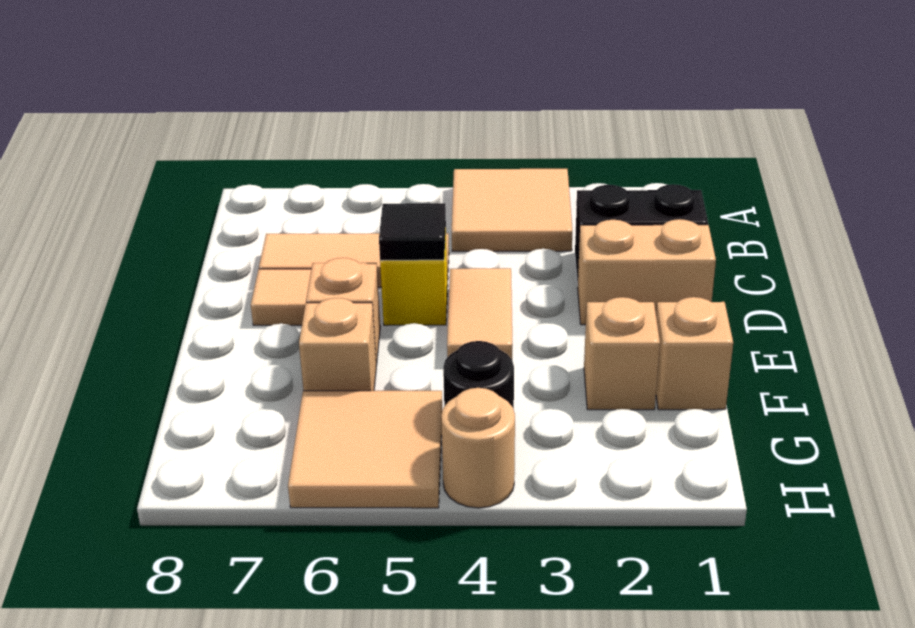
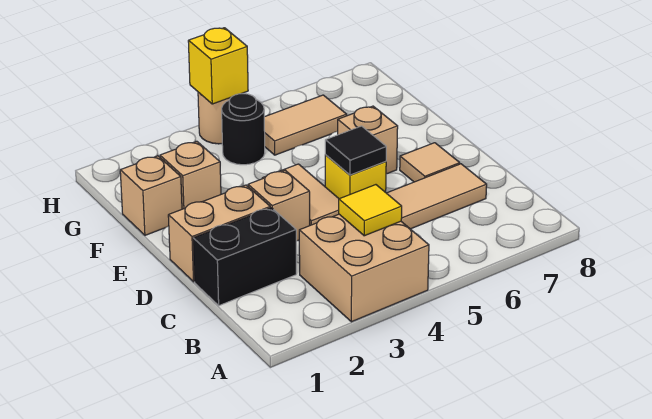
tan tile A3:B4 level 1 -> tan brick A3:B4 level 1
none -> yellow tile B4 level 2
tan brick F6 level 1 -> tan brick D3 level 1
tan tile G5:H6 level 1 -> tan tile G5:G6 level 1
none -> yellow brick H4 level 2

